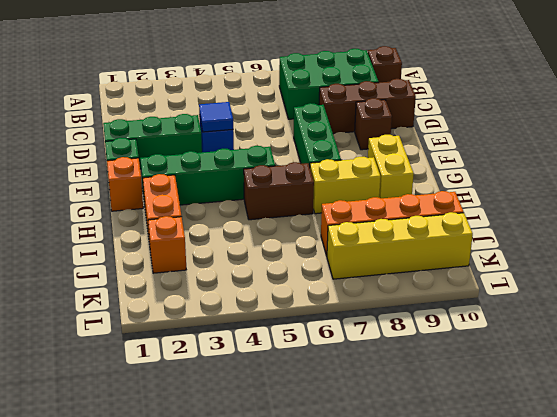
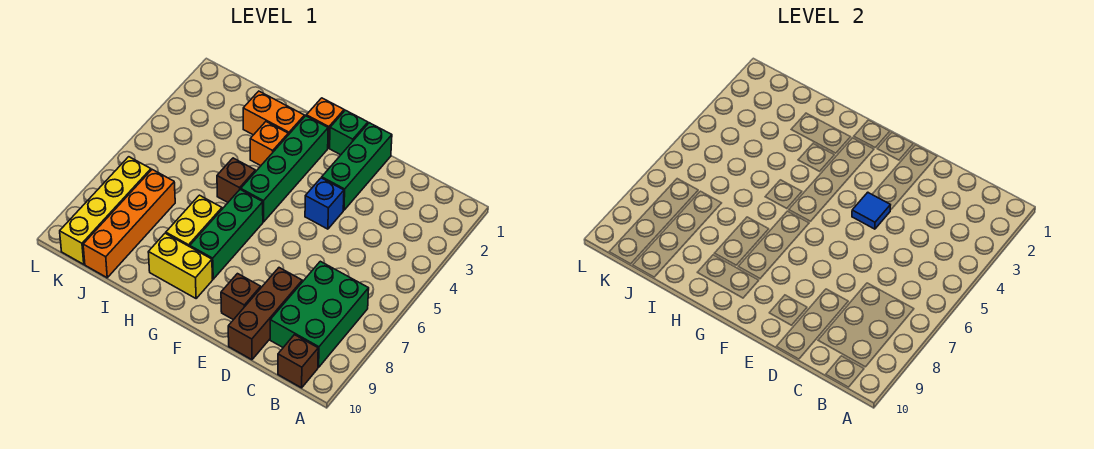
green brick E7:G7 level 1 -> green brick G6:G8 level 1
brown brick H5:H6 level 1 -> brown brick H5 level 1
orange brick J2 level 1 -> orange brick H3 level 1

